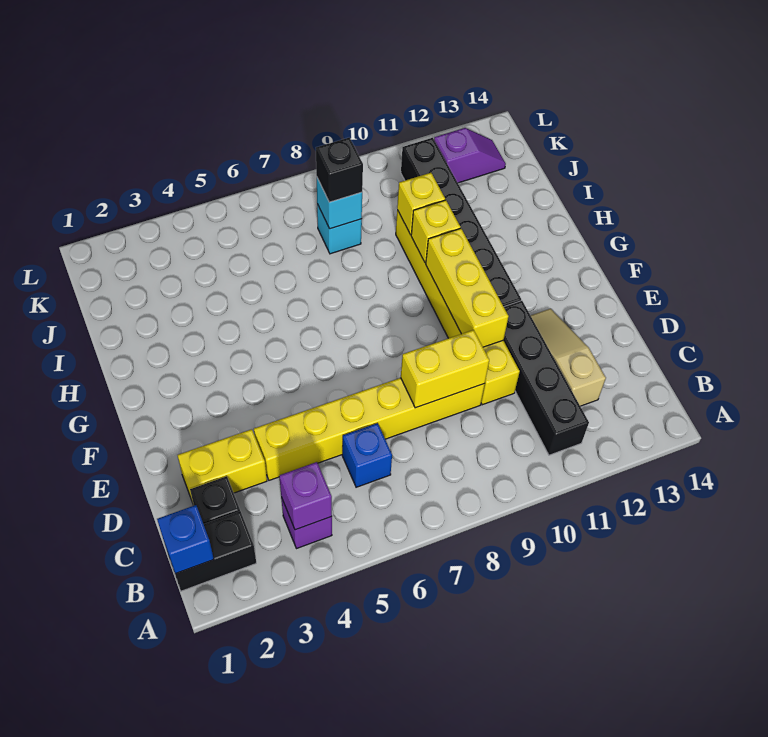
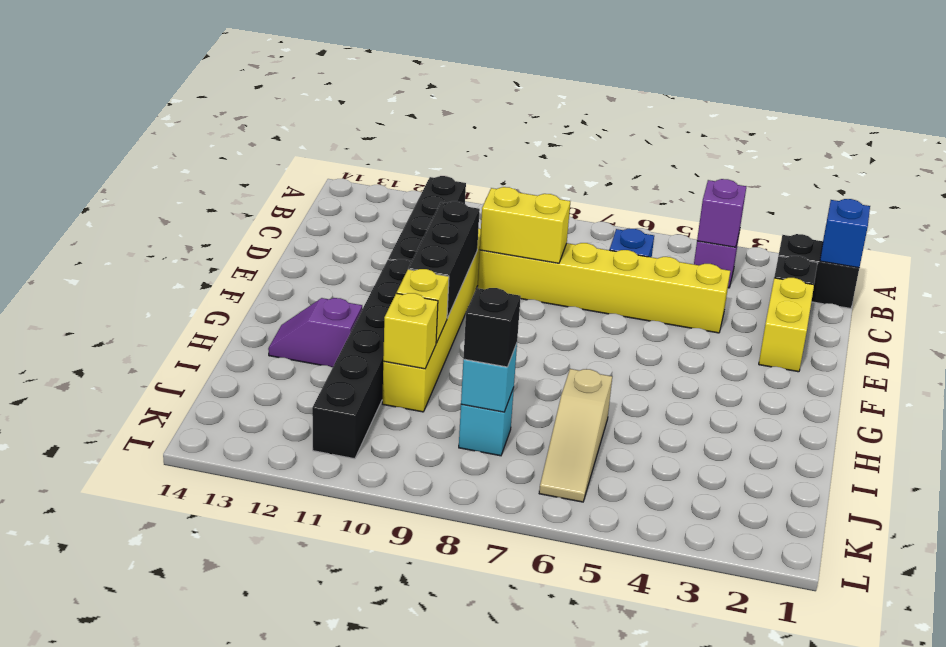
tan slope C12:E12 level 1 top C -> tan slope I6:K6 level 1 top I
yellow brick D2:D3 level 1 -> yellow brick D2:E2 level 1
yellow brick E10:G10 level 2 -> black brick E10:G10 level 2
purple slope K12:K13 level 1 top 12 -> purple slope H12:H13 level 1 top 12

